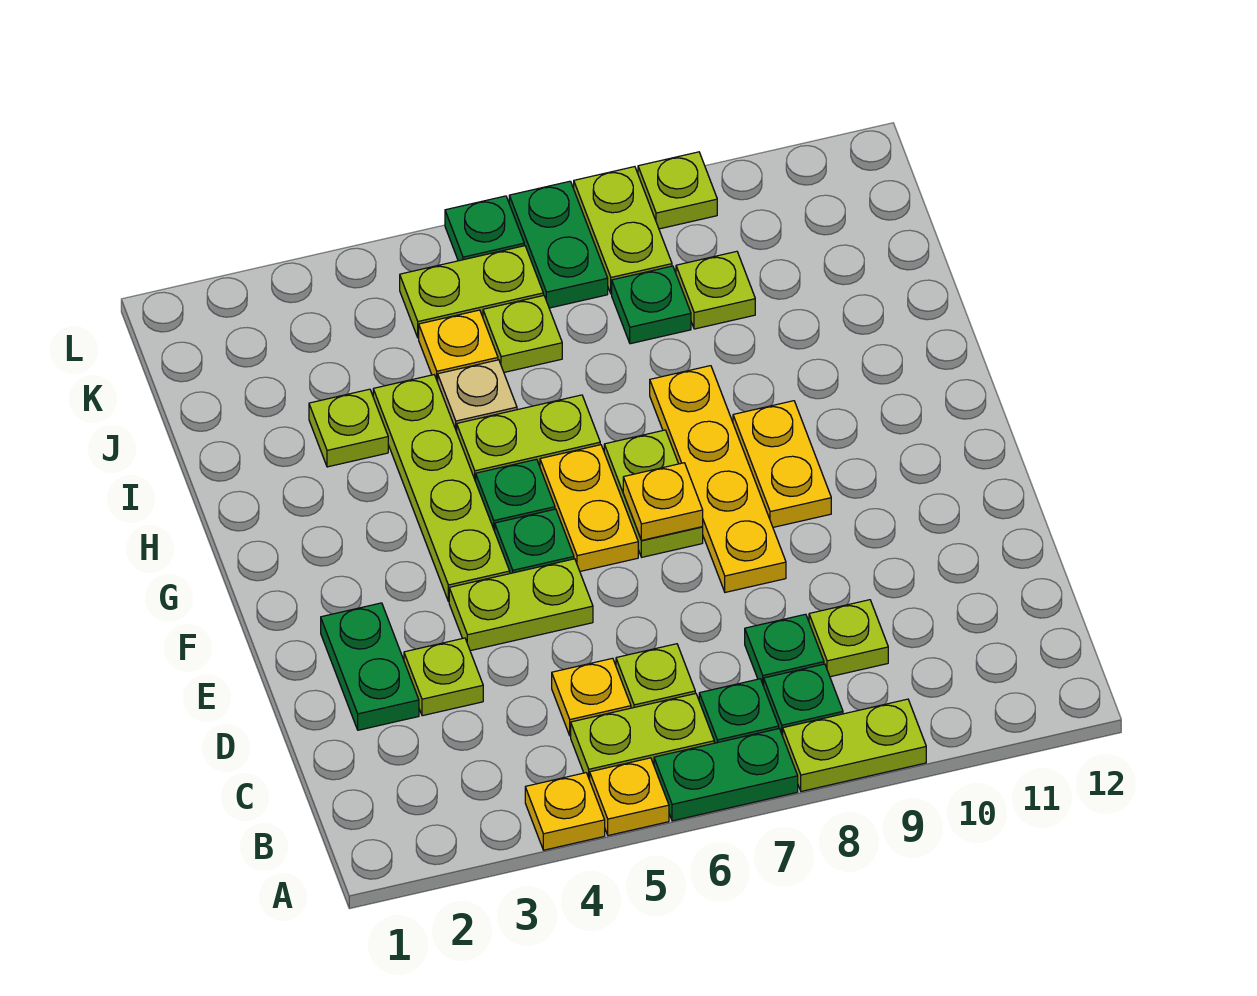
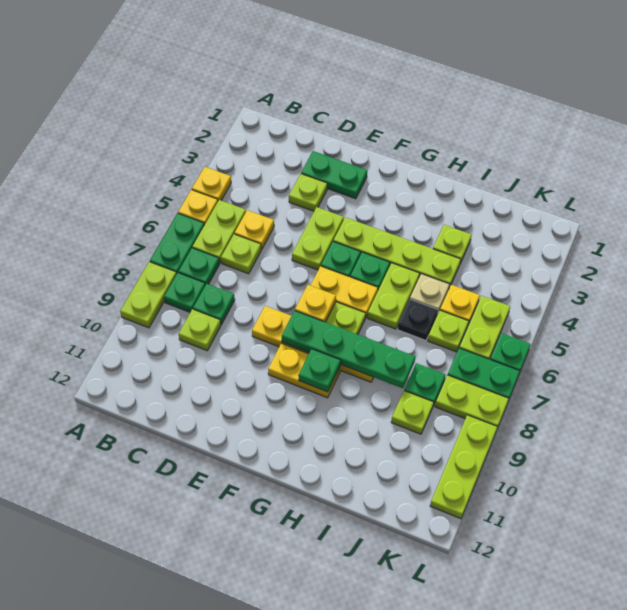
none -> green plate F8:I8 level 2
none -> green plate G9 level 2
none -> black plate I6 level 1
lime plate L9 level 1 -> lime plate L9:L11 level 1

